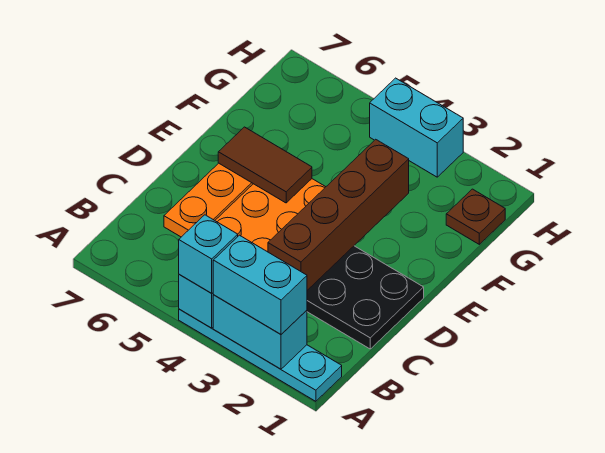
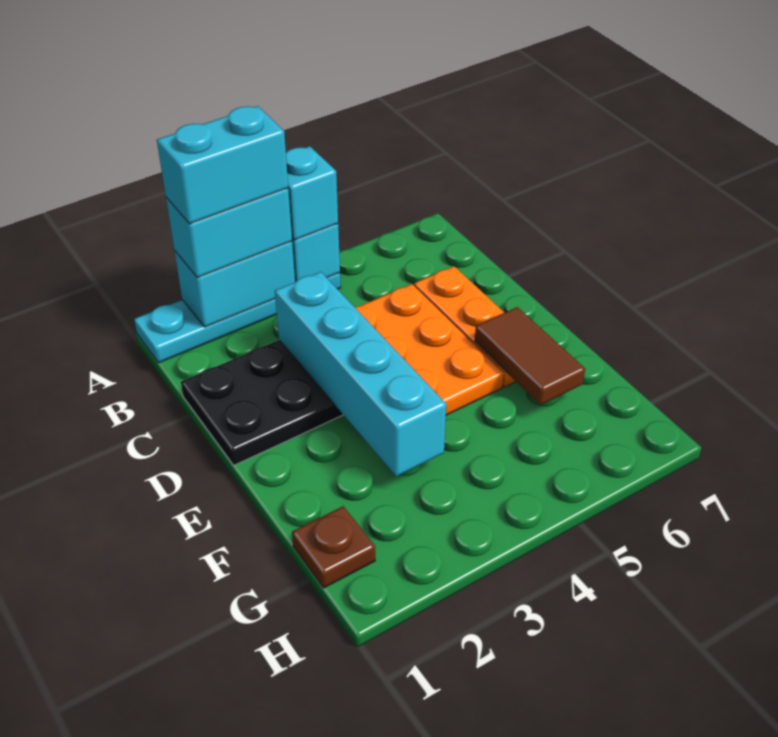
brown brick C3:F3 level 2 -> cyan brick C3:F3 level 2
brown tile E5:E6 level 2 -> brown tile E6:F6 level 2
cyan brick H3:H4 level 1 -> cyan brick A2:A3 level 4

